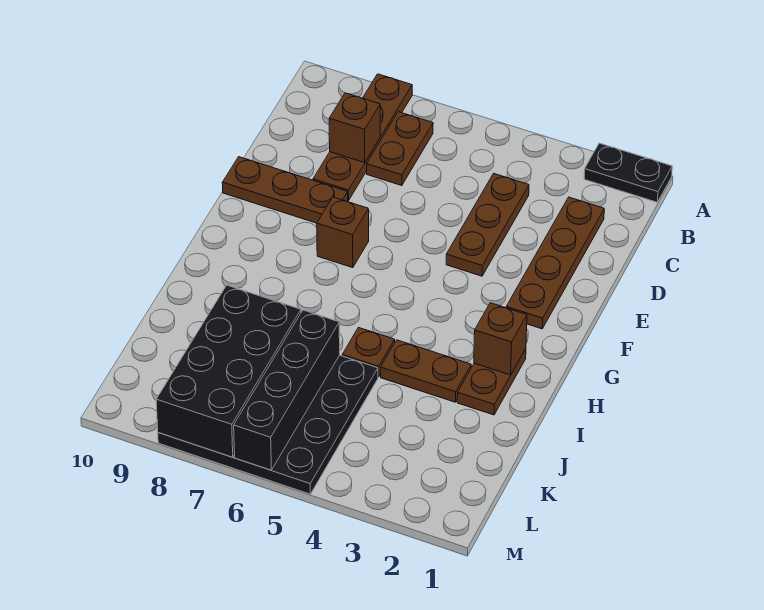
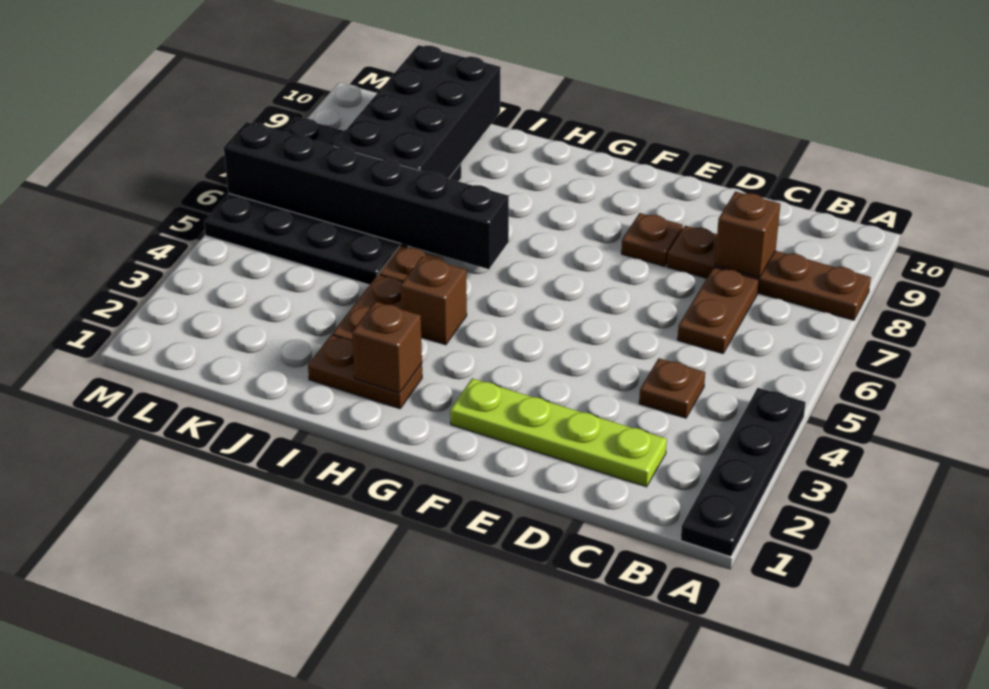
black plate A1:A2 level 1 -> black plate A1:A4 level 1
brown plate B7:C7 level 1 -> brown plate C6:C7 level 1
brown plate C2:F2 level 1 -> lime plate C2:F2 level 1
brown plate C4:E4 level 1 -> brown plate C4 level 1
brown plate E8:E10 level 1 -> brown plate E8 level 1
brown brick F7 level 1 -> brown brick H4 level 1
black brick J6:M6 level 2 -> black brick H6:M6 level 2
black brick J7:M8 level 2 -> black brick J7:K10 level 2

